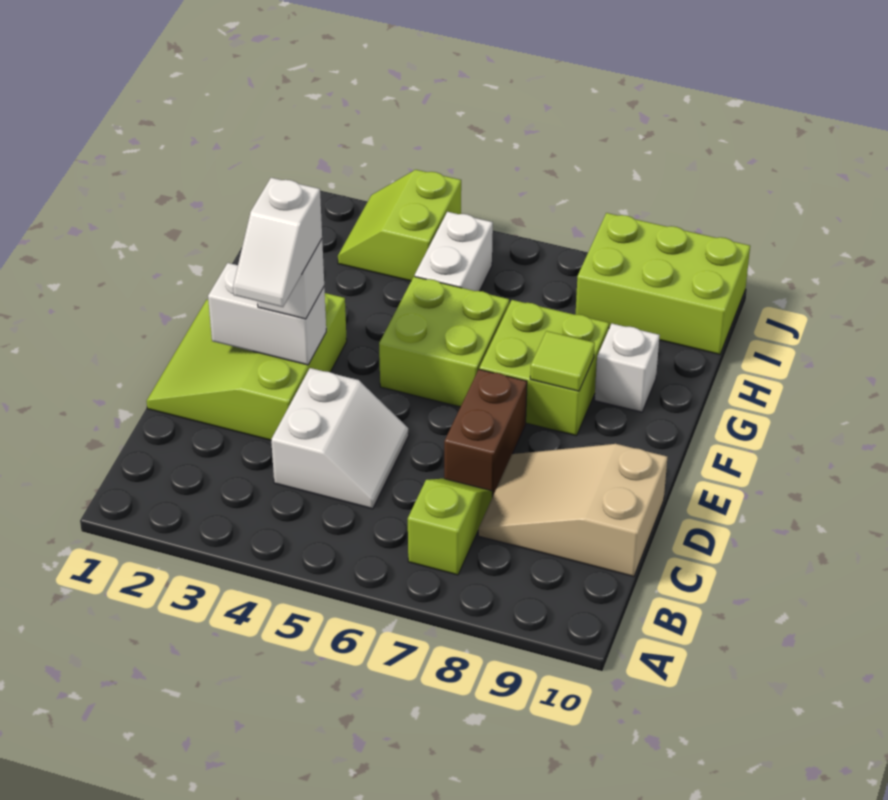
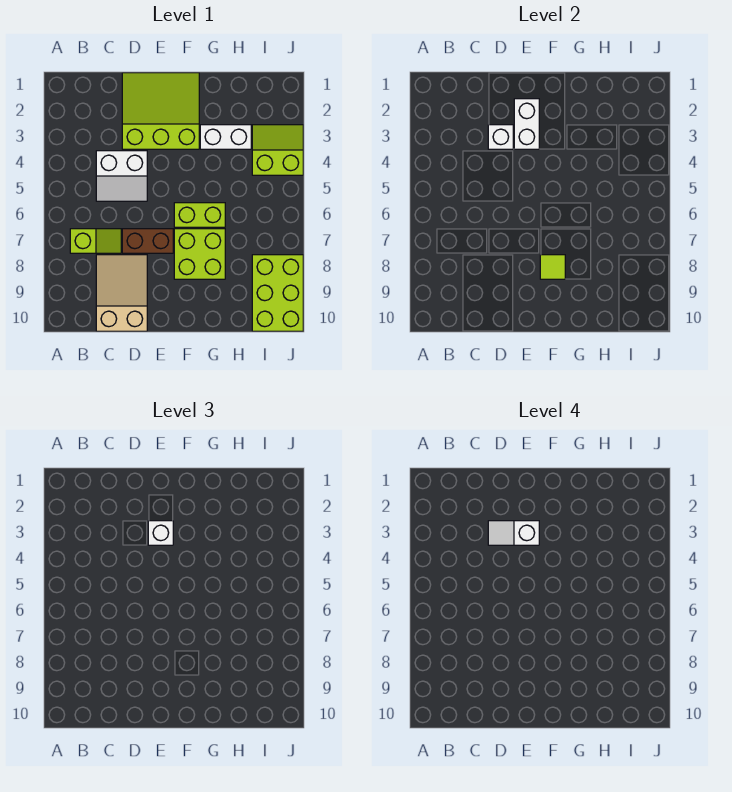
lime brick F5:G6 level 1 -> lime brick F6:G6 level 1
white brick G9 level 1 -> white brick D3 level 2
white brick H5:I5 level 1 -> white brick G3:H3 level 1

